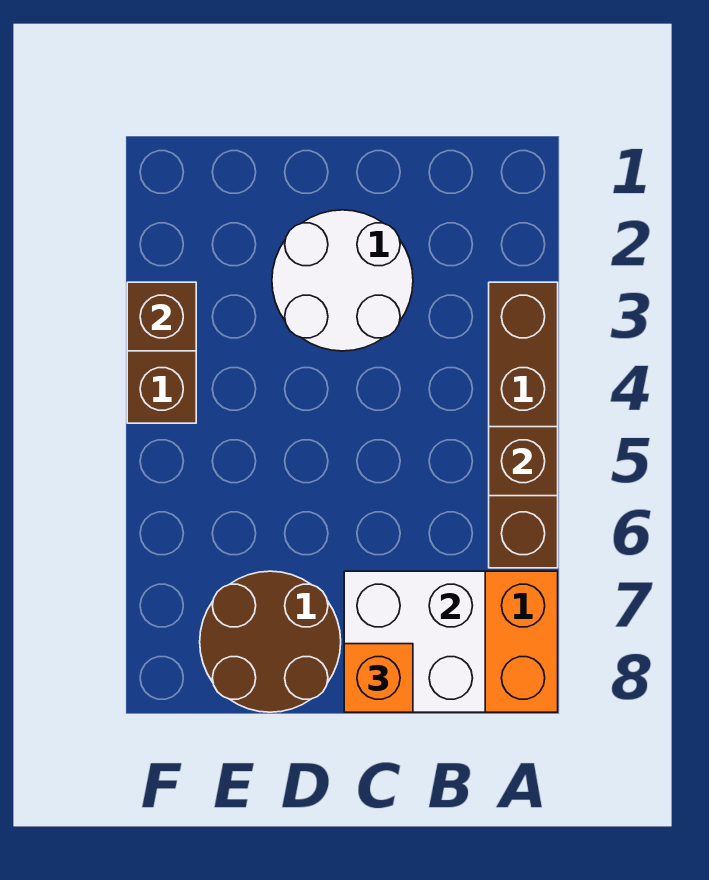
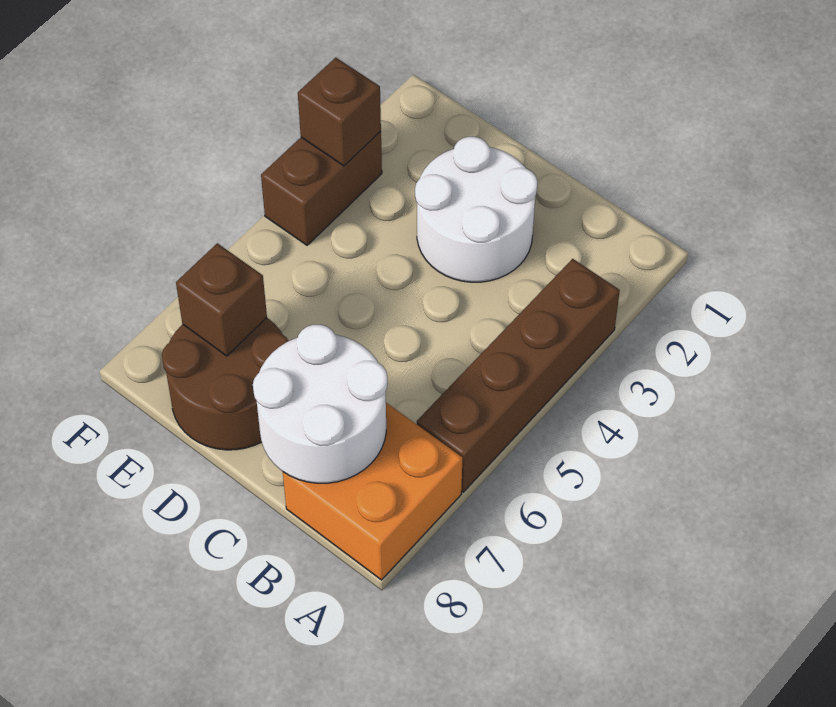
brown brick A5 level 2 -> brown brick E7 level 2
white brick B7:C8 level 2 -> white round brick B7:C8 level 2
orange brick C8 level 3 -> none

